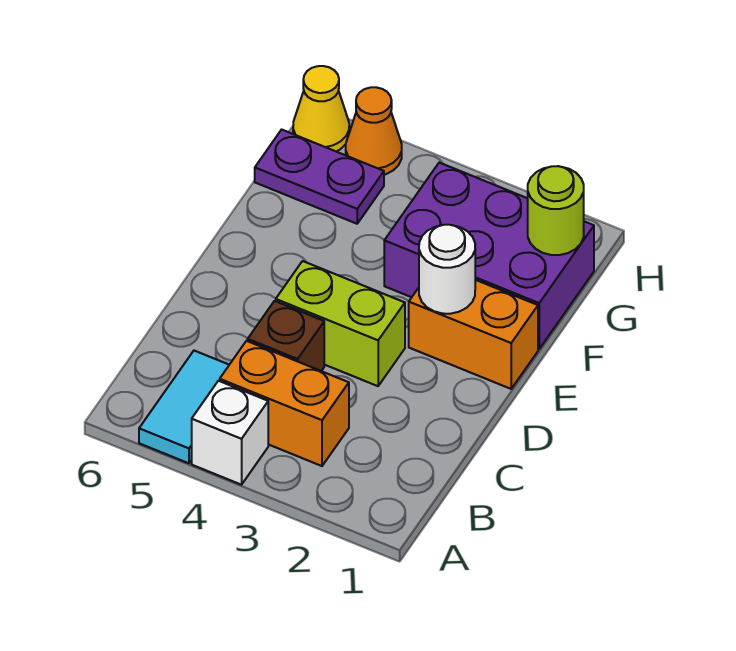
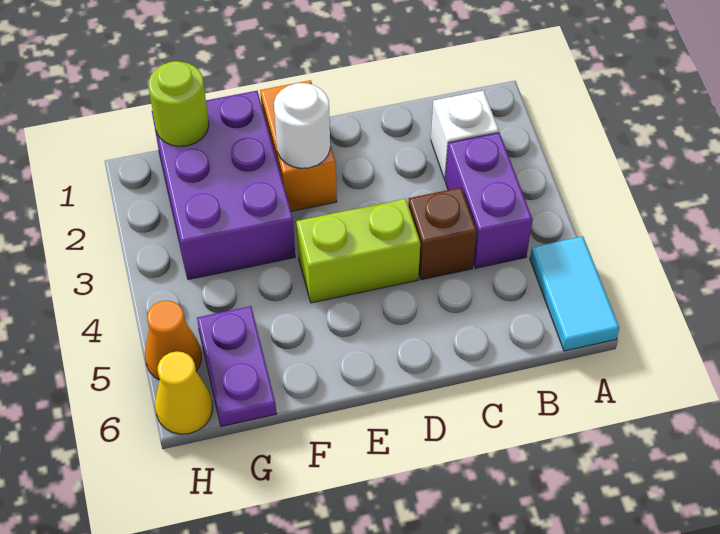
white brick A4 level 1 -> white brick B2 level 1
cyan tile A5:B5 level 1 -> cyan tile A5:A6 level 1
orange brick B3:B4 level 1 -> purple brick B3:B4 level 1
lime brick D3:D4 level 1 -> lime brick D4:E4 level 1

